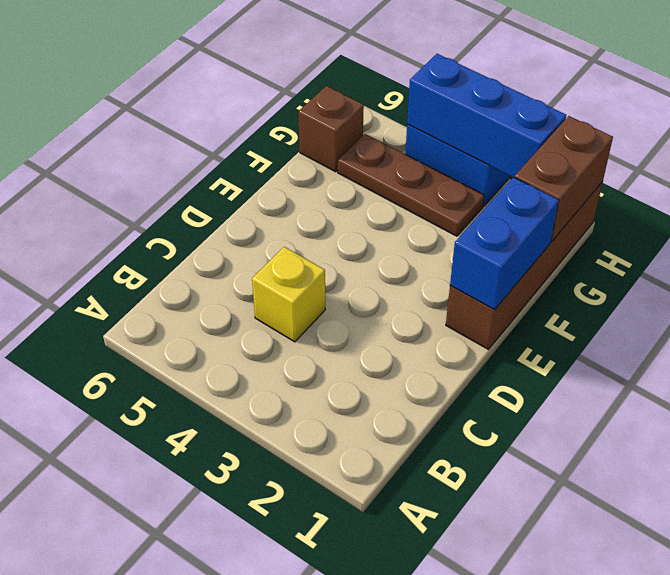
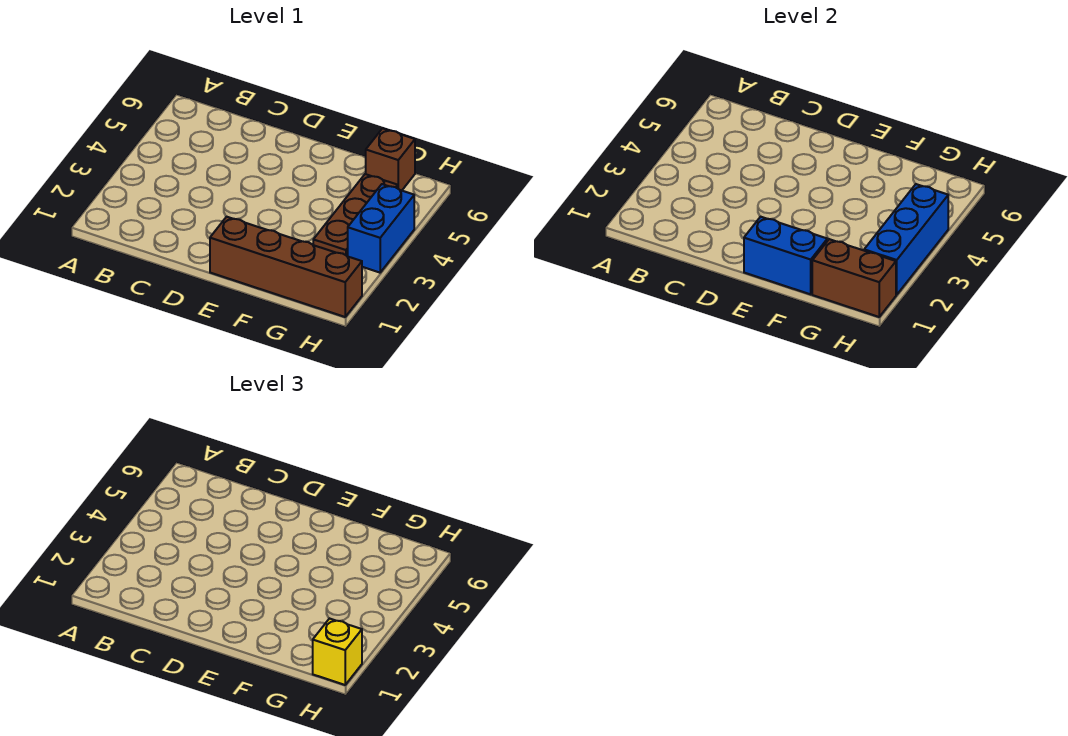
yellow brick C4 level 1 -> yellow brick H1 level 3

